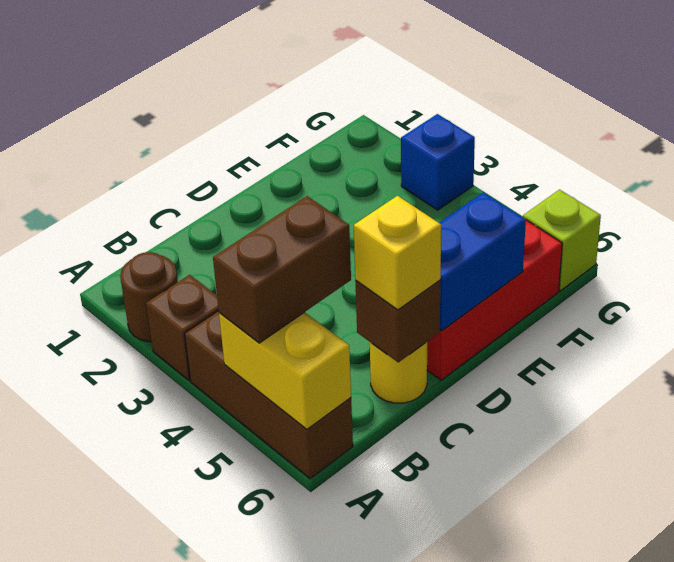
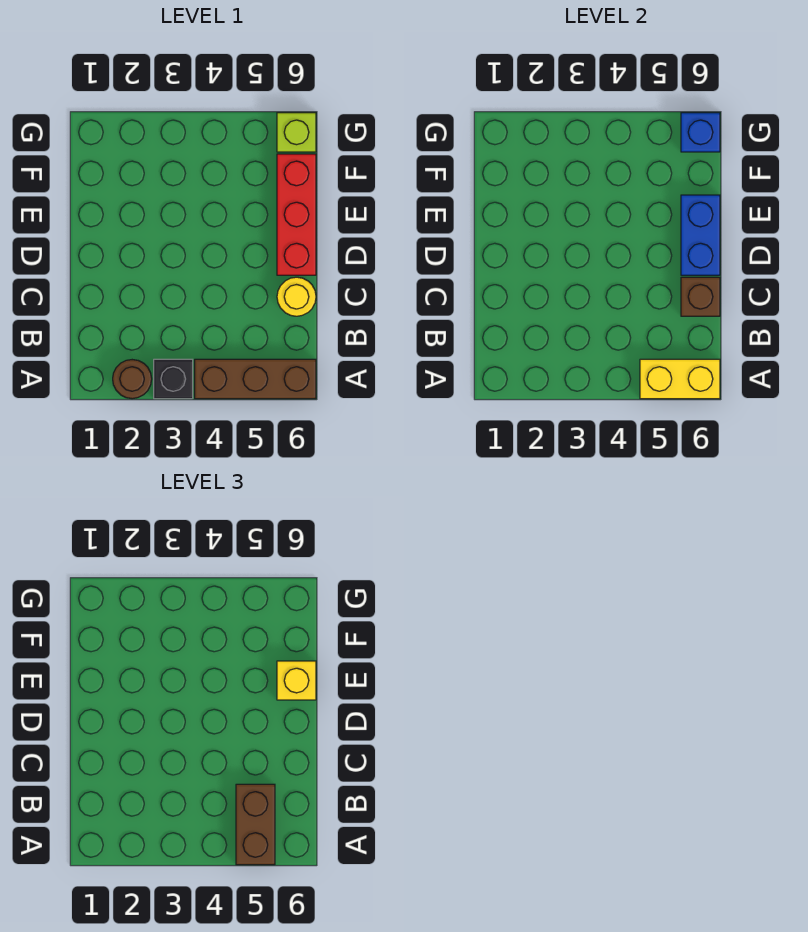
brown brick A3 level 1 -> black brick A3 level 1
yellow brick C6 level 3 -> yellow brick E6 level 3
blue brick G3 level 1 -> blue brick G6 level 2

